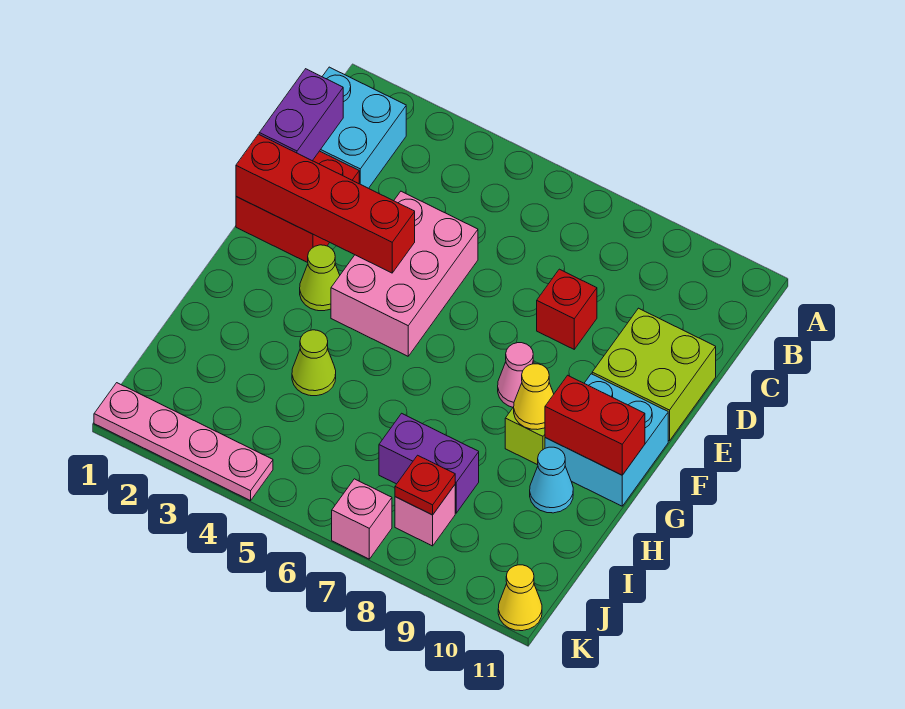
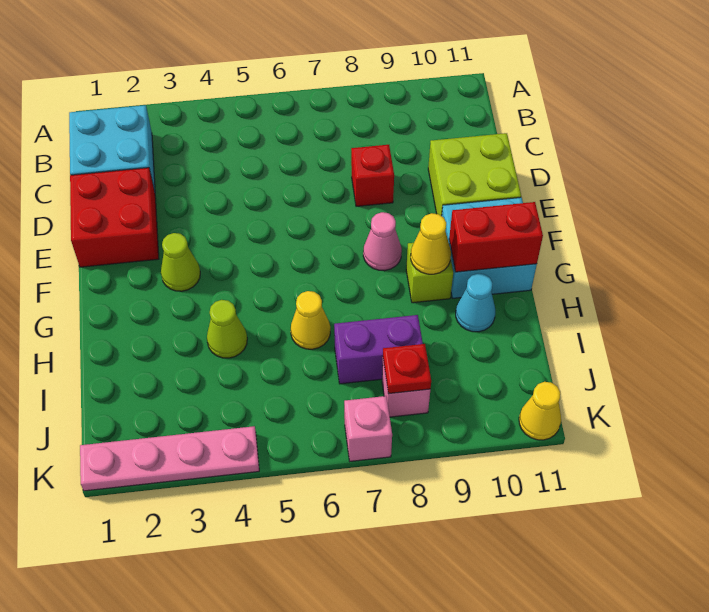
purple brick C1:D1 level 2 -> none
pink brick D4:F5 level 1 -> none
red brick E1:E4 level 2 -> none
none -> yellow cone H6 level 1

